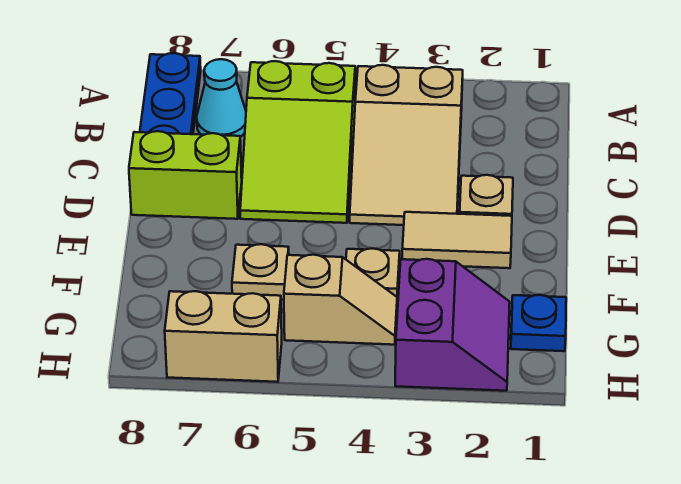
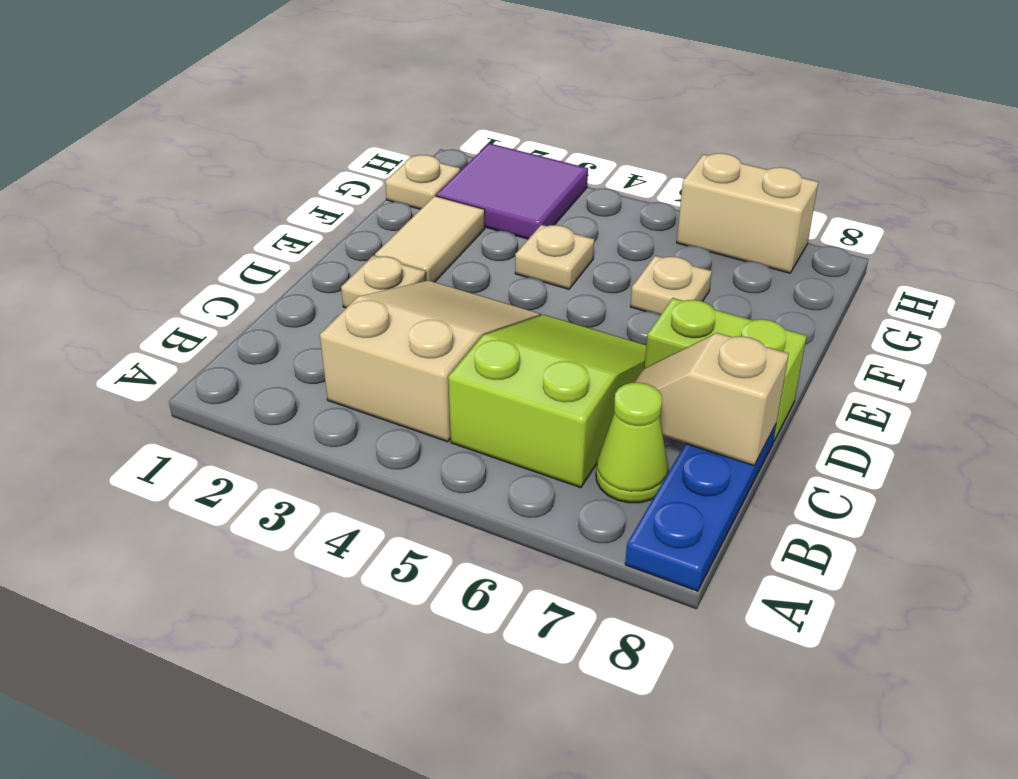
cyan cone B7 level 1 -> lime cone B7 level 1
tan tile E2:E3 level 1 -> tan tile E2:F2 level 1
blue plate G1 level 1 -> tan plate G1 level 1
purple slope G2:H3 level 1 top 3 -> purple tile G2:H3 level 1
tan slope G4:G5 level 1 top 5 -> tan slope C7:C8 level 2 top 8

